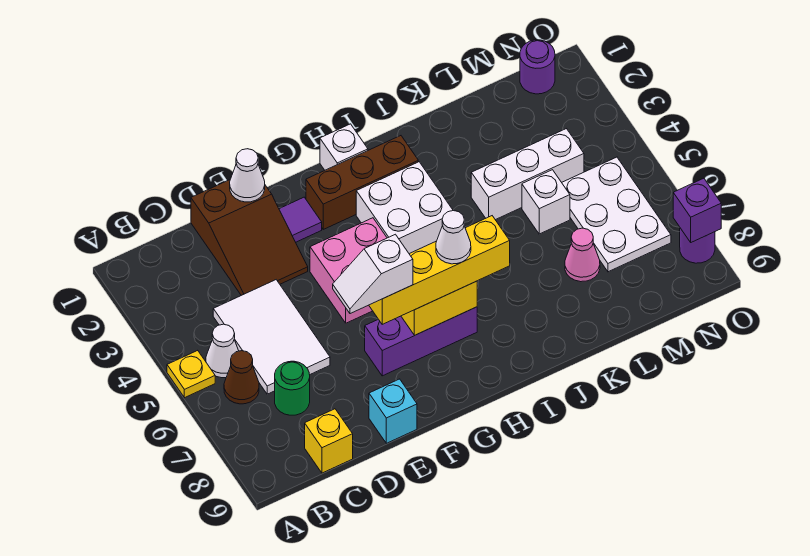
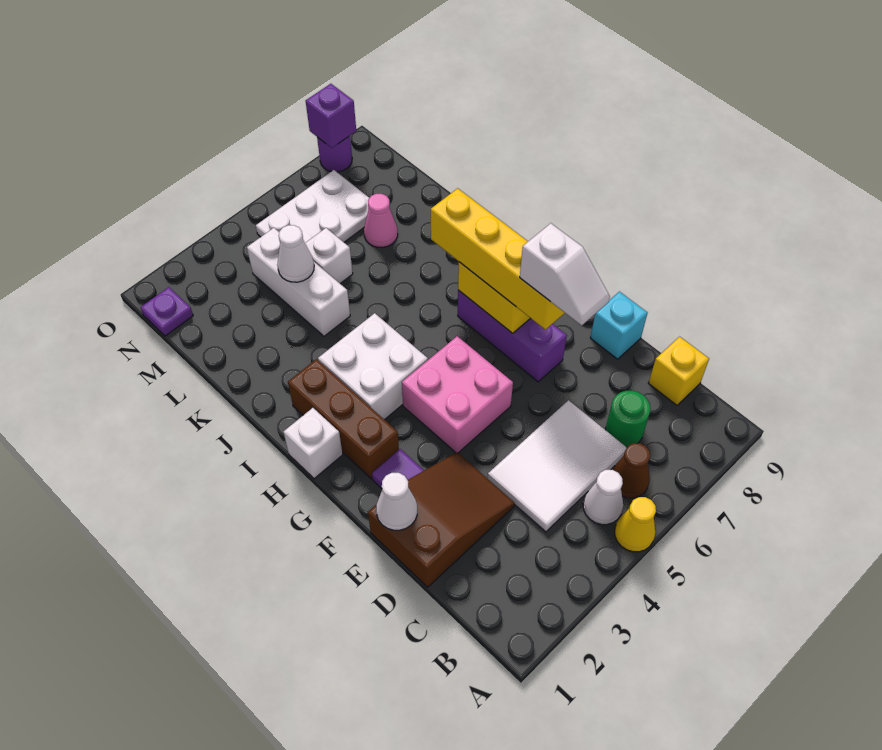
yellow plate A5 level 1 -> yellow cone A5 level 1
white cone H7 level 4 -> white cone L4 level 2
purple round brick N1 level 1 -> purple plate N1 level 1

